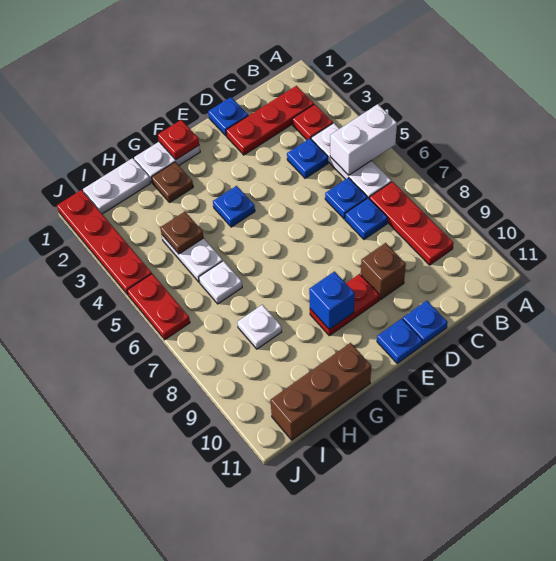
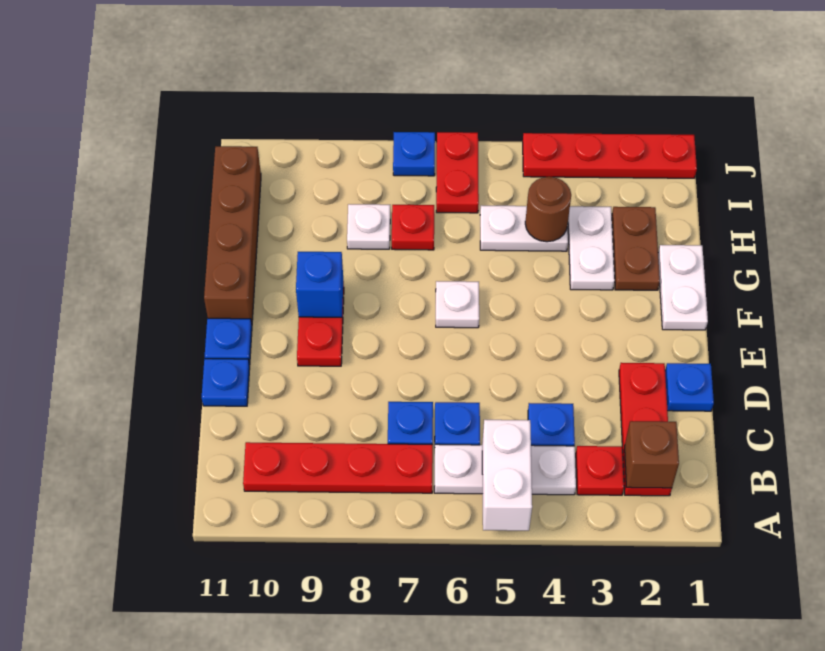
red plate B7:B9 level 1 -> red plate B7:B10 level 1
brown brick D9 level 1 -> brown brick B2 level 2
red plate F1 level 2 -> red plate H7 level 1
blue plate F4 level 1 -> blue plate J7 level 1
brown plate G2 level 1 -> brown plate G2:H2 level 1
brown brick G11:I11 level 1 -> brown brick F11:I11 level 1
white plate H1:I1 level 1 -> white plate G3:H3 level 1
brown plate H4 level 2 -> brown round brick H4 level 2
white plate H6 level 1 -> white plate F6 level 1
red plate J5:J6 level 1 -> red plate I6:J6 level 1

